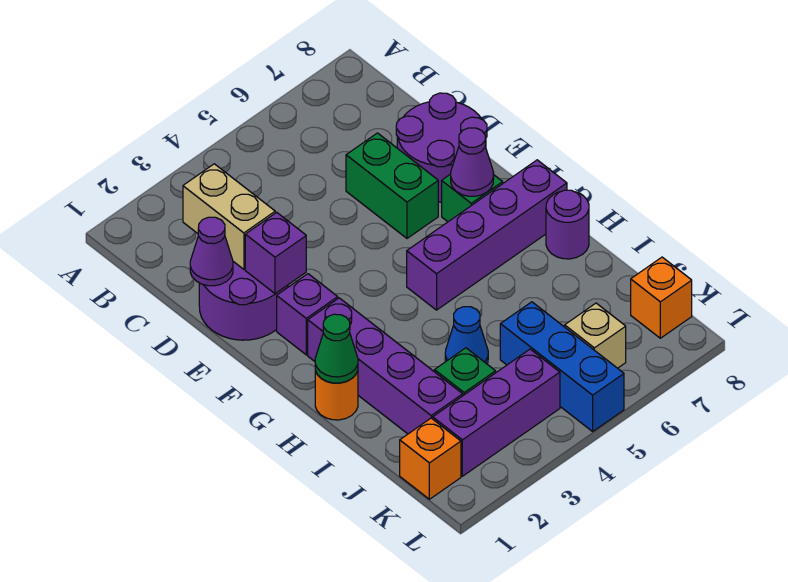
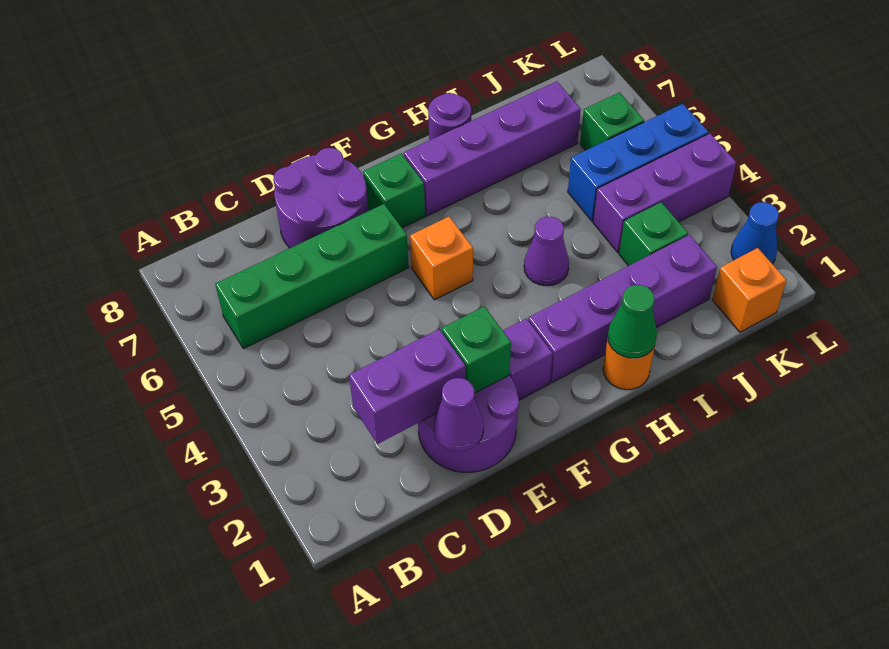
tan brick C2:D2 level 2 -> purple brick C2:D2 level 2
green brick D6:E6 level 1 -> green brick B6:E6 level 1
purple brick E2 level 2 -> green brick E2 level 2
purple cone F7 level 2 -> purple cone H4 level 1
purple brick G5:G8 level 1 -> purple brick G7:J7 level 1
blue cone I4 level 1 -> blue cone L2 level 1
purple brick K2:K4 level 1 -> purple brick J4:L4 level 1
tan brick K6 level 1 -> green brick K6 level 1
orange brick K8 level 1 -> orange brick F5 level 1

